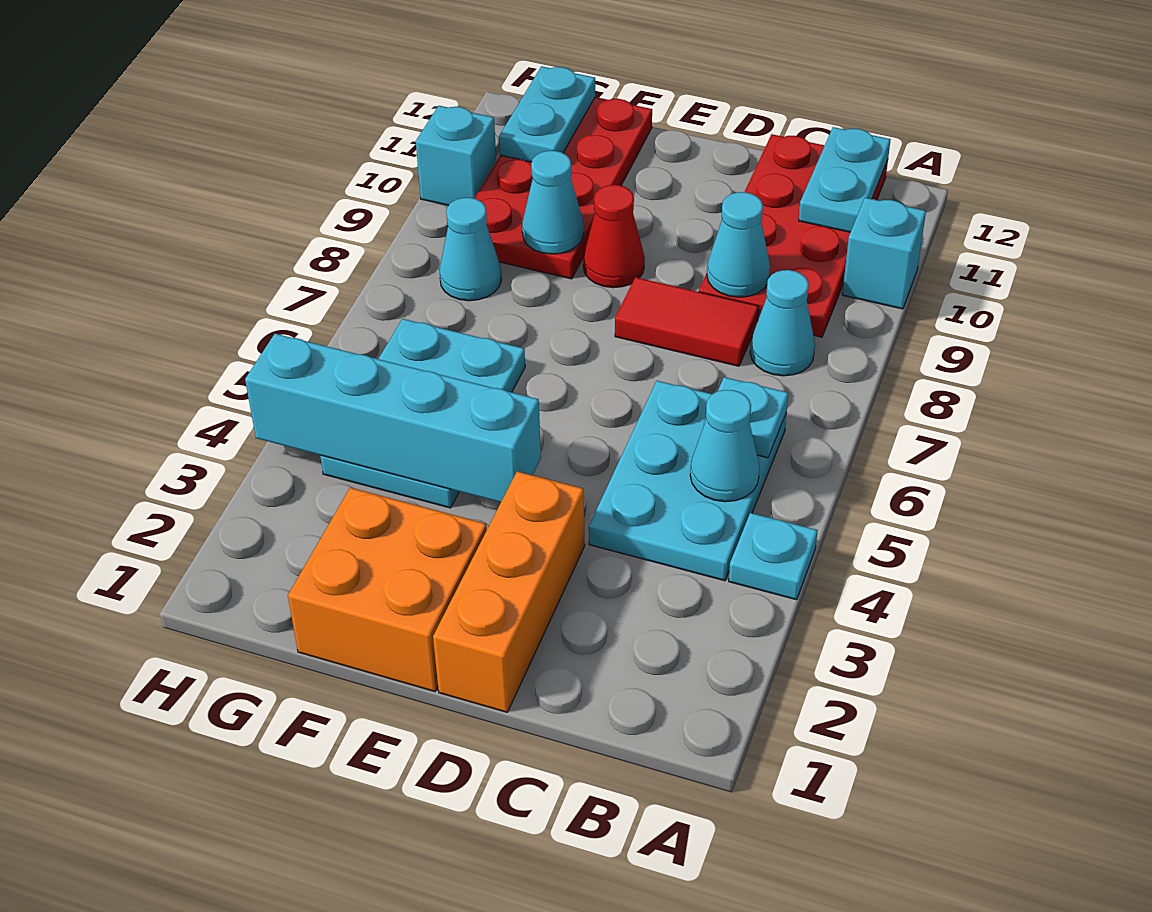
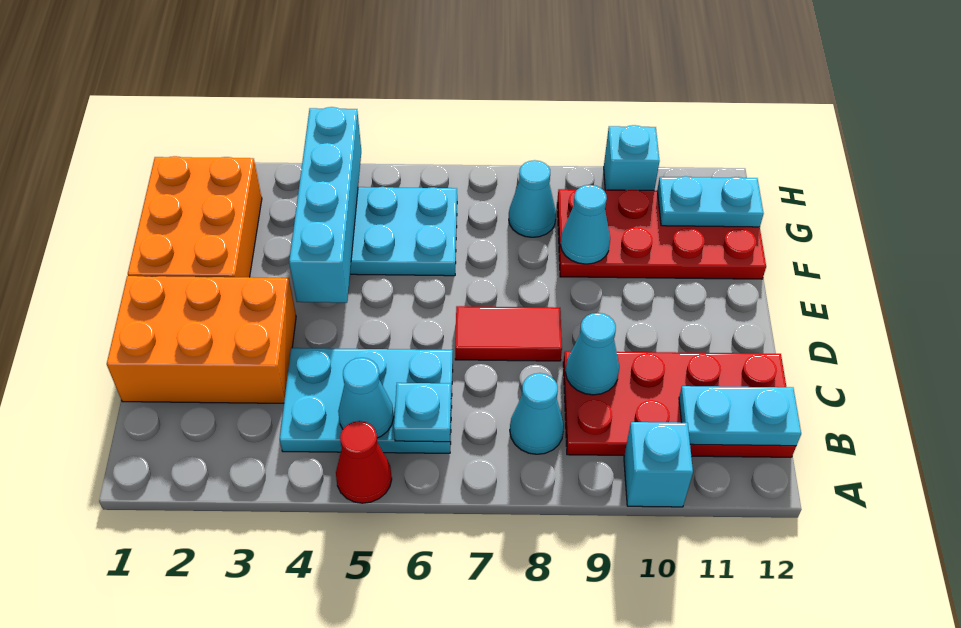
cyan plate A4 level 1 -> none
red tile C8:D8 level 1 -> red tile D7:D8 level 1
orange brick D1:D3 level 1 -> orange brick C1:D3 level 1
orange brick E1:F2 level 1 -> orange brick E1:G2 level 1
red cone E9 level 1 -> red cone A5 level 1

